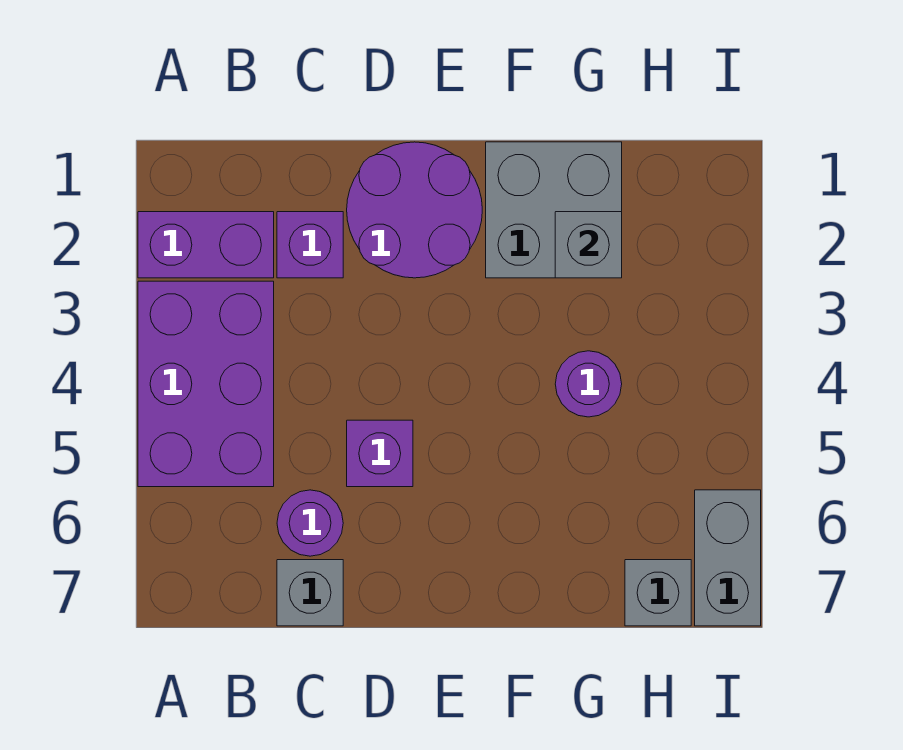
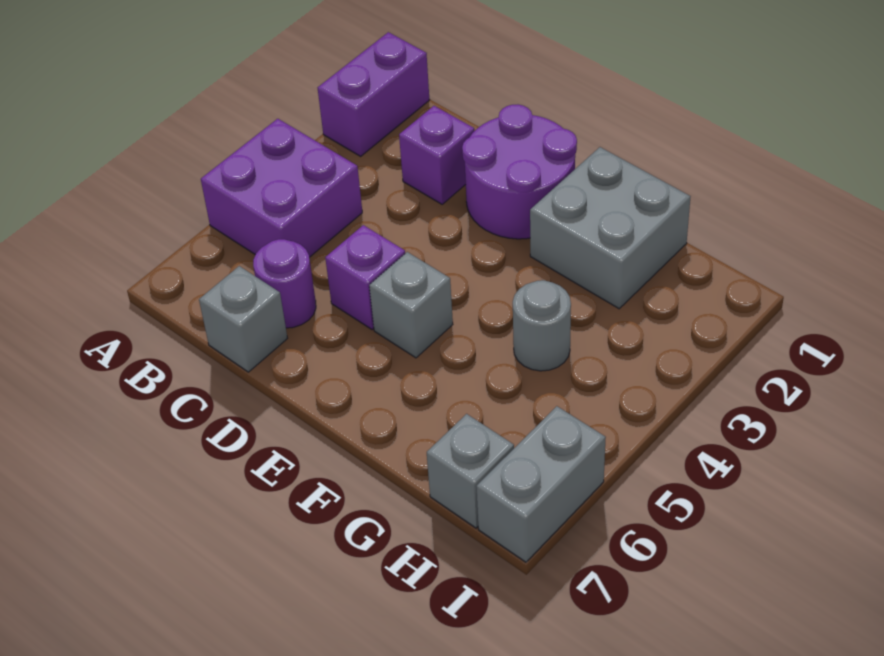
purple brick A2:B2 level 1 -> purple brick A1:A2 level 1
purple brick A3:B5 level 1 -> purple brick A4:B5 level 1
grey brick G2 level 2 -> grey brick E5 level 1
purple round brick G4 level 1 -> grey round brick G4 level 1

